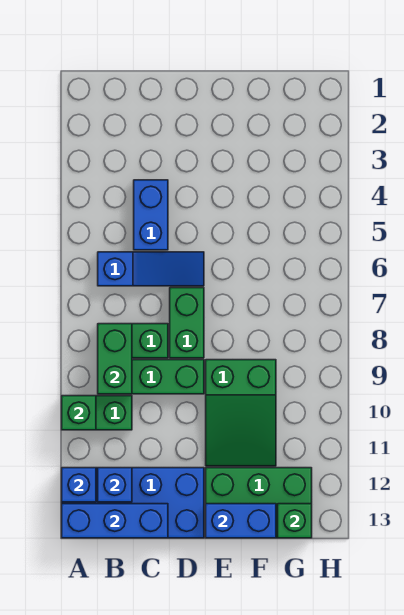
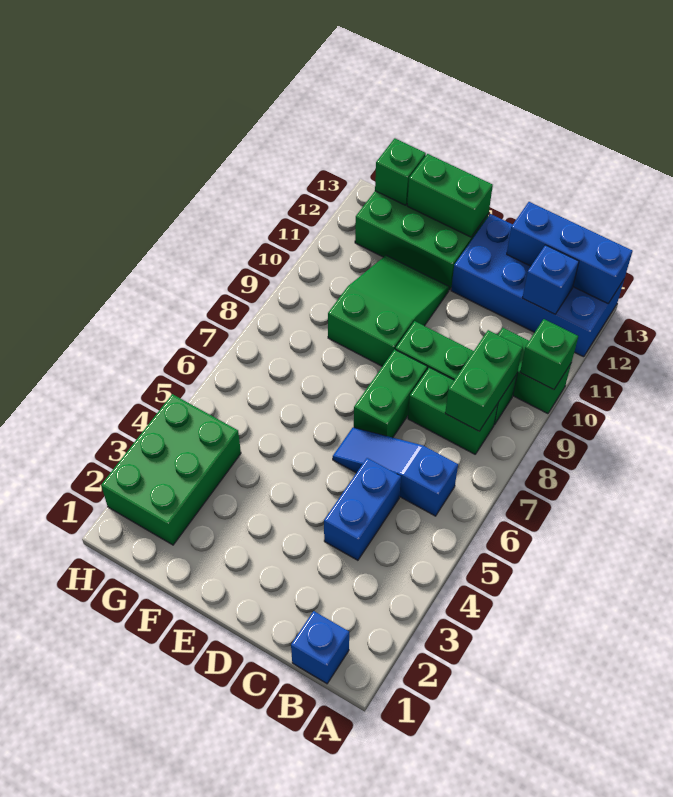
blue brick A12 level 2 -> blue brick B1 level 1
blue brick E13:F13 level 2 -> green brick E13:F13 level 2
none -> green brick G2:H4 level 1

